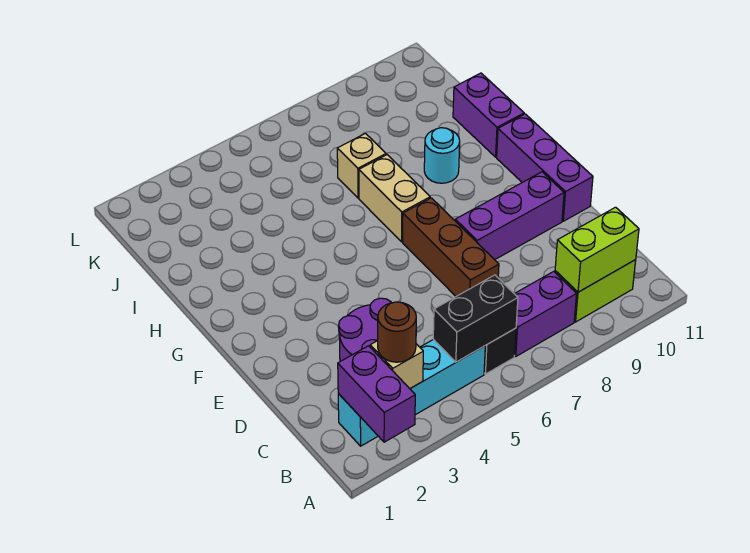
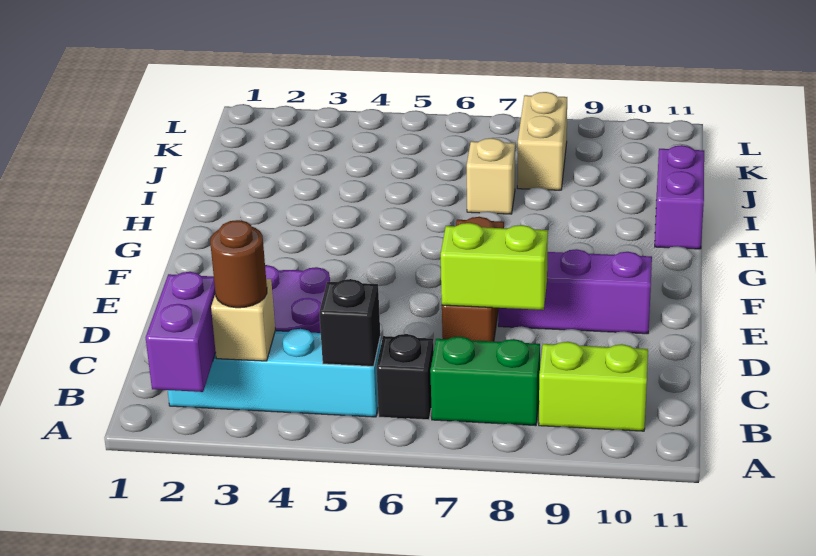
black brick B5:B6 level 2 -> black brick B5 level 2
purple brick B7:B8 level 1 -> green brick B7:B8 level 1
lime brick B9:B10 level 2 -> lime brick D7:D8 level 2
purple brick E11:G11 level 1 -> none
tan brick G7:H7 level 1 -> tan brick J8:K8 level 1
cyan round brick H9 level 1 -> none

